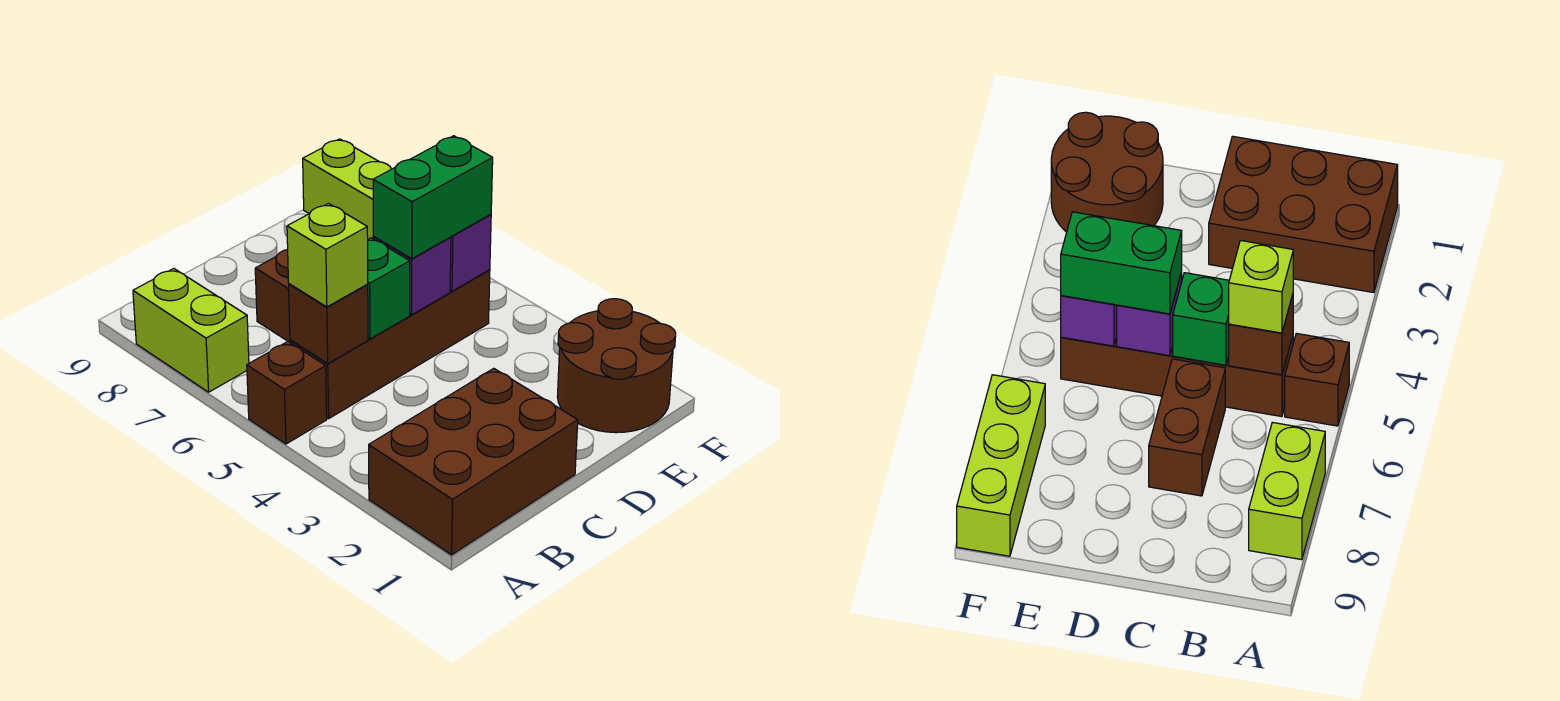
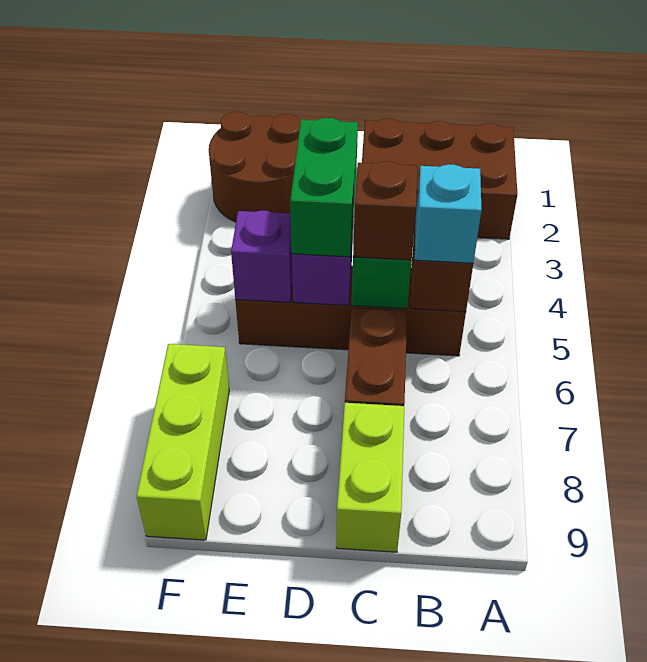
brown brick A5 level 1 -> brown brick C5 level 3
lime brick A7:A8 level 1 -> lime brick C8:C9 level 1
lime brick B5 level 3 -> cyan brick B5 level 3
green brick D5:E5 level 3 -> green brick D4:D5 level 3

